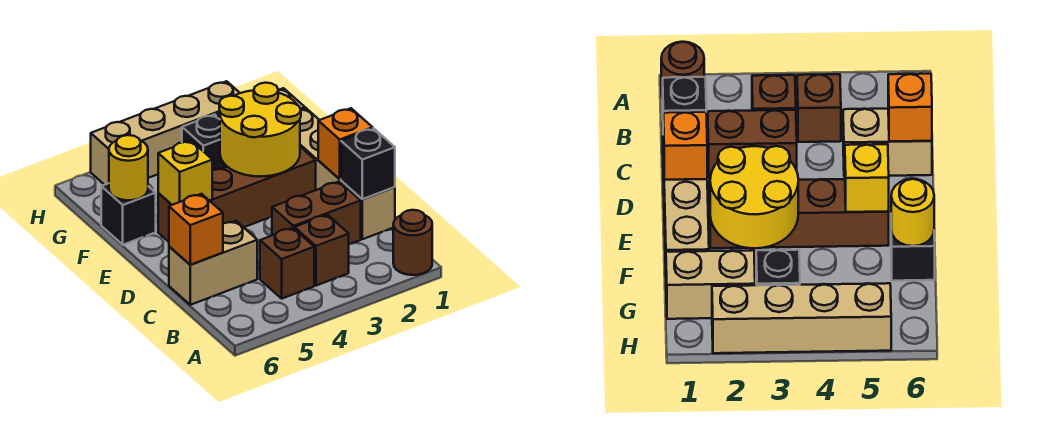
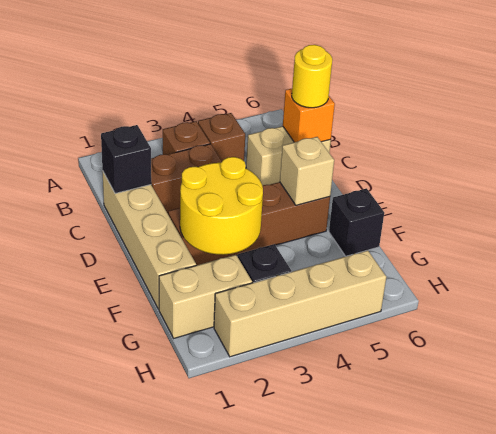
brown round brick A1 level 1 -> none
orange brick D1 level 2 -> none
yellow brick E5 level 2 -> tan brick E5 level 2
yellow round brick F6 level 2 -> yellow round brick C6 level 3

